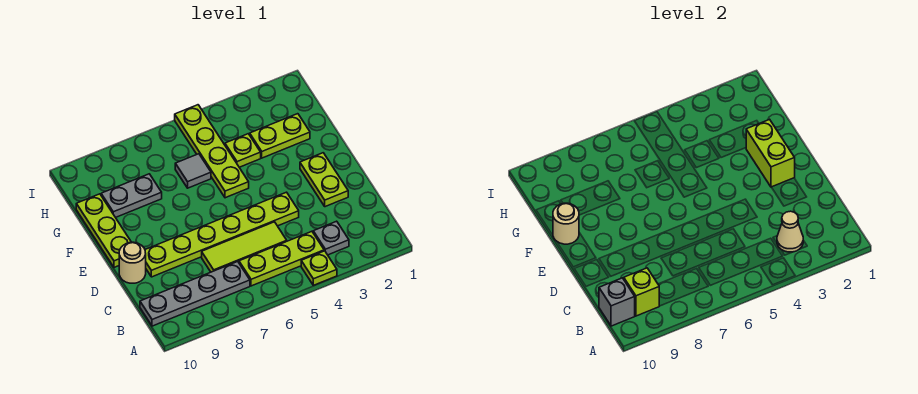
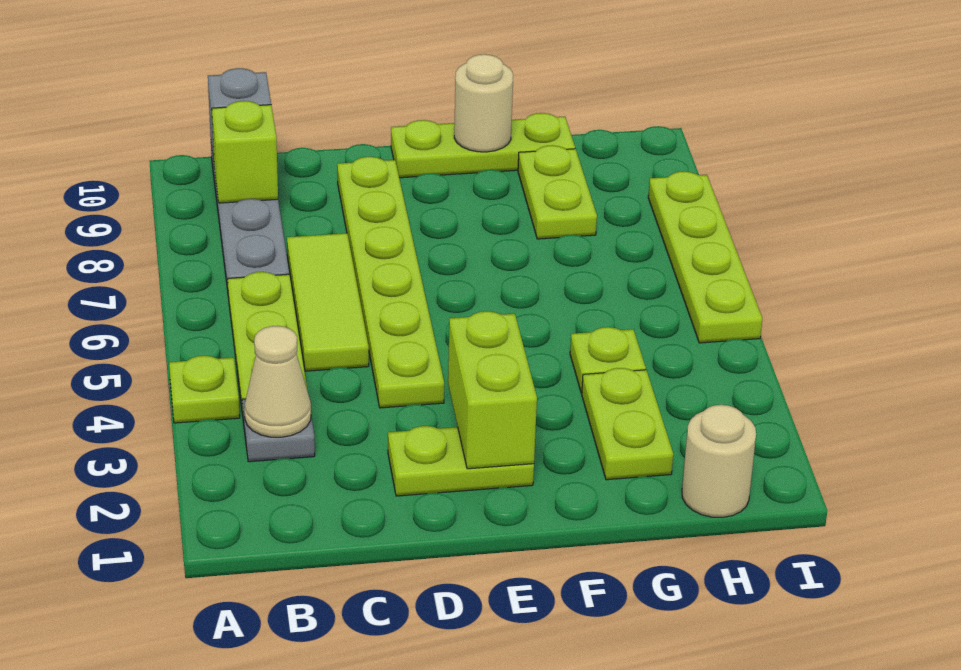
tan round brick D10 level 1 -> tan round brick H1 level 1
lime brick E2:F2 level 2 -> lime brick E2:E3 level 2
lime plate F5:I5 level 1 -> lime plate I5:I8 level 1
grey tile G6 level 1 -> none
grey plate G8:G9 level 1 -> lime plate G8:G9 level 1

